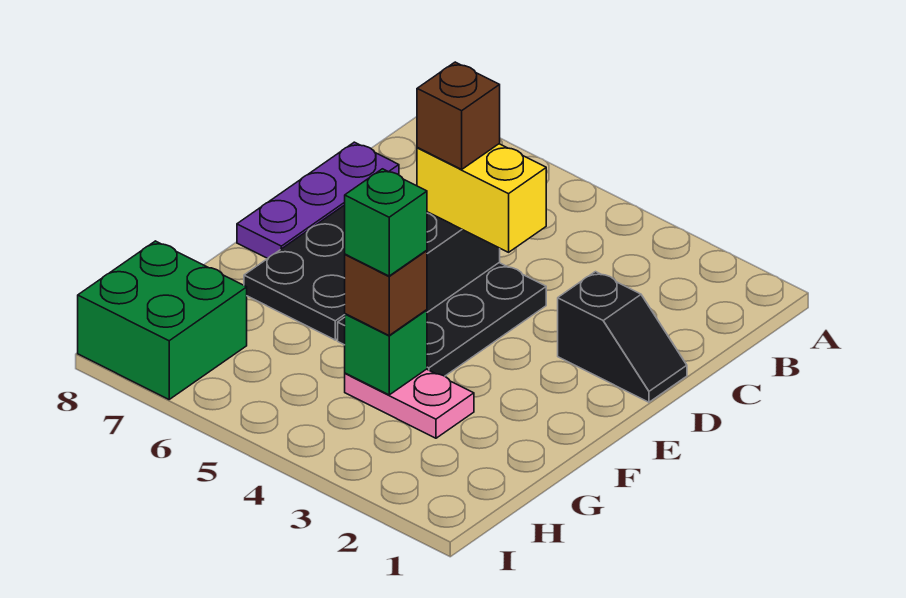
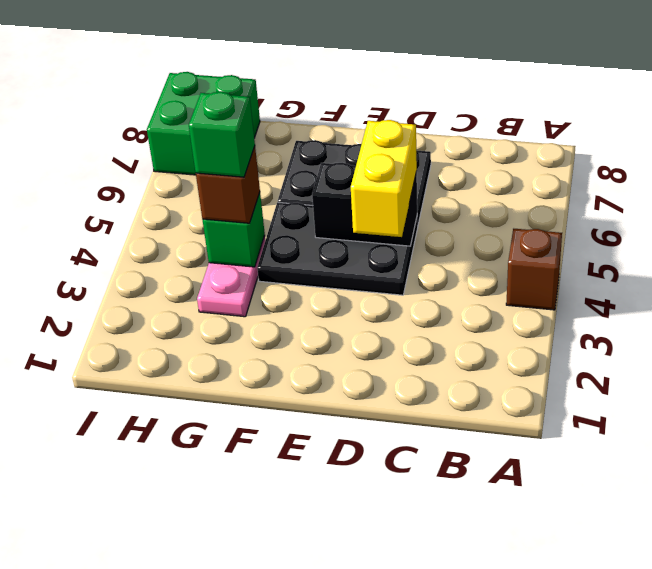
purple plate C8:E8 level 1 -> none
black slope D1:D2 level 1 top 2 -> none
brown brick D5 level 4 -> brown brick A4 level 1

